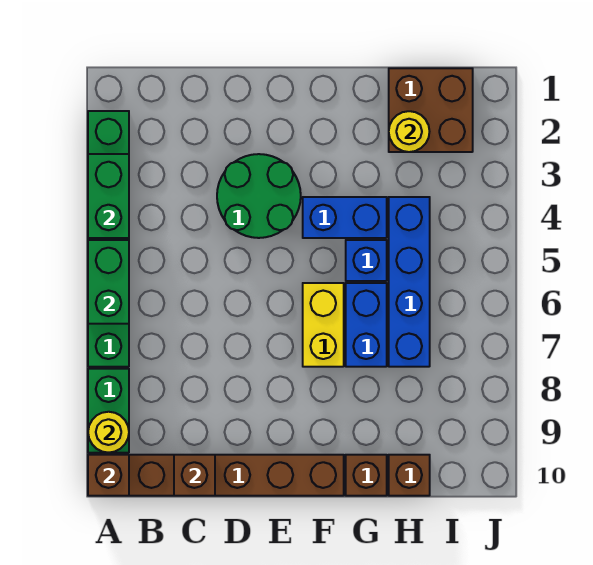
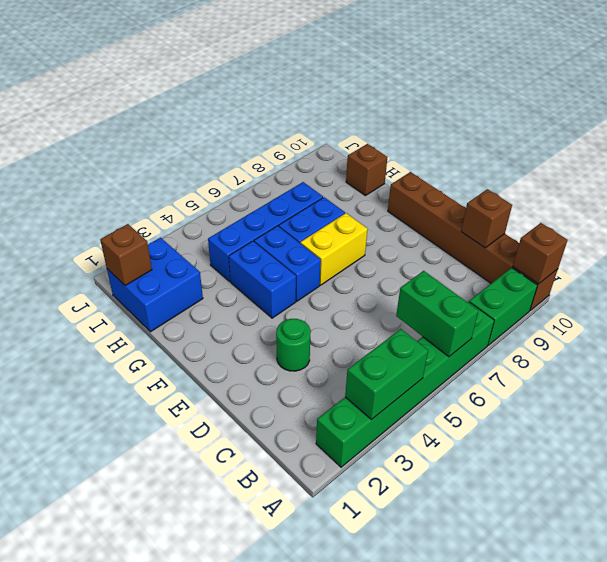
green brick A5:A6 level 2 -> green brick A6:B6 level 2
yellow round brick A9 level 2 -> none
green round brick D3:E4 level 1 -> green round brick D3 level 1
blue brick G5 level 1 -> blue brick F5:G5 level 1
brown brick G10 level 1 -> brown brick I1 level 2
brown brick H1:I2 level 1 -> blue brick H1:I2 level 1
yellow round brick H2 level 2 -> none

